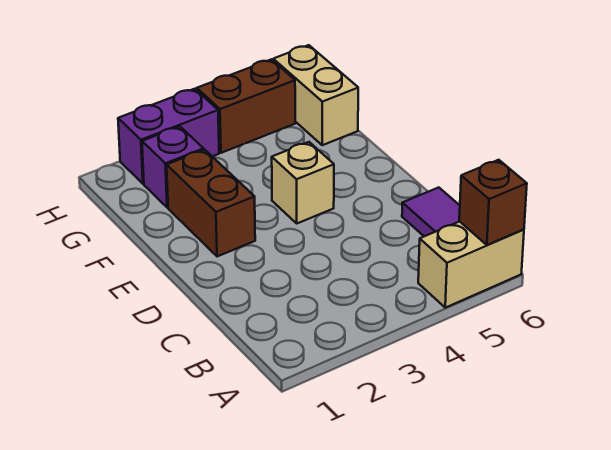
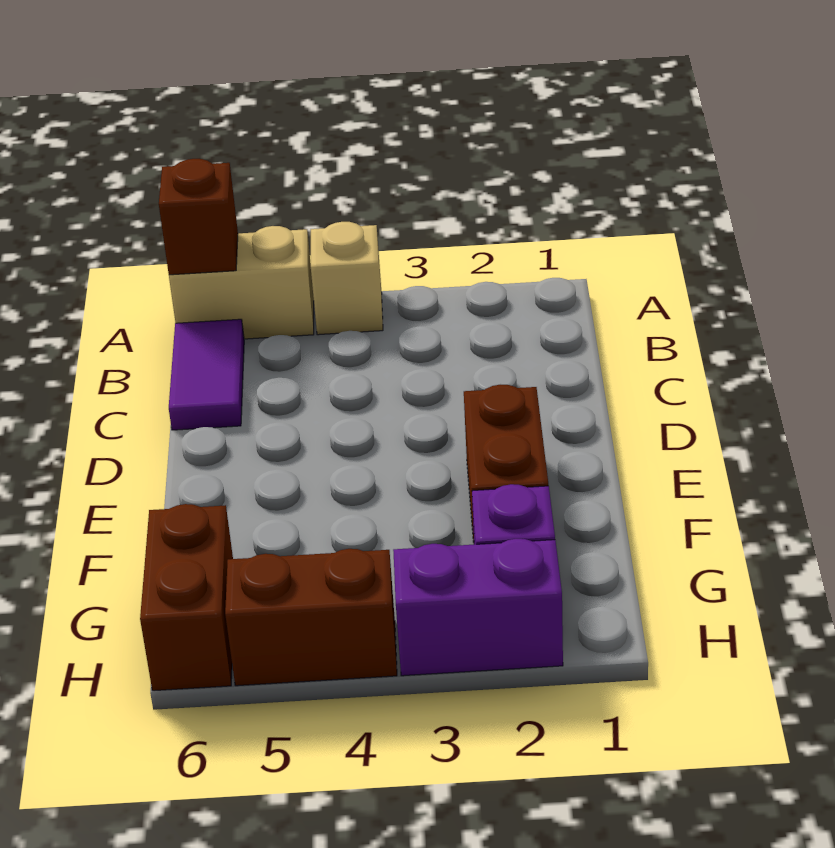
tan brick E4 level 1 -> tan brick A4 level 1
tan brick G6:H6 level 1 -> brown brick G6:H6 level 1

